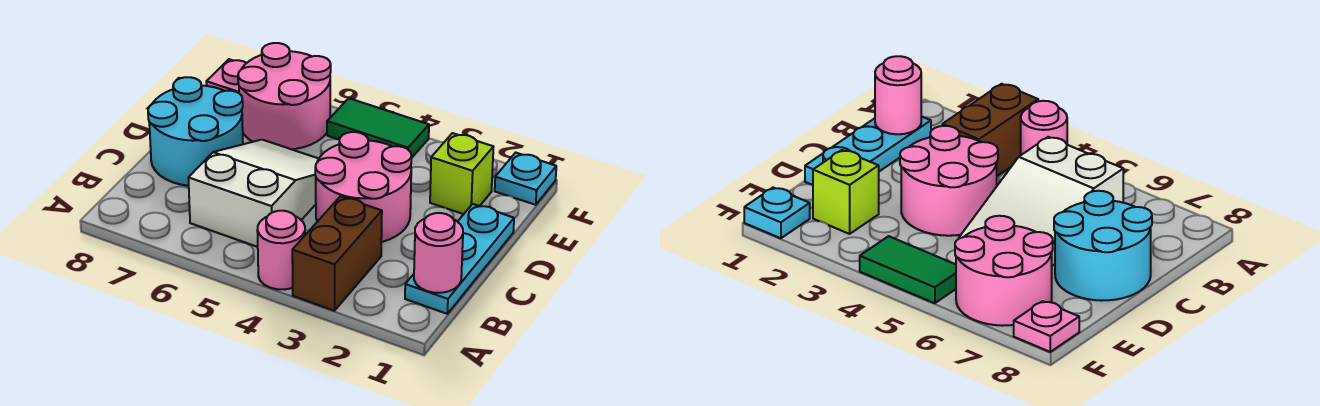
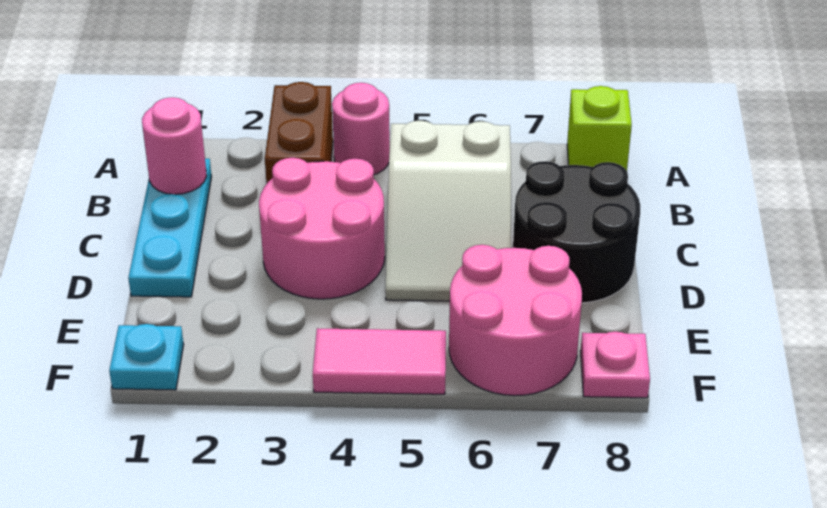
cyan round brick C7:D8 level 1 -> black round brick C7:D8 level 1
lime brick E2 level 1 -> lime brick A8 level 1
green tile F4:F5 level 1 -> pink tile F4:F5 level 1

